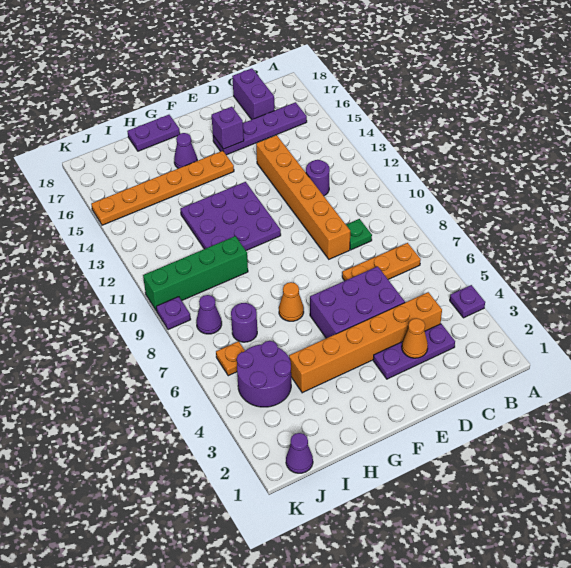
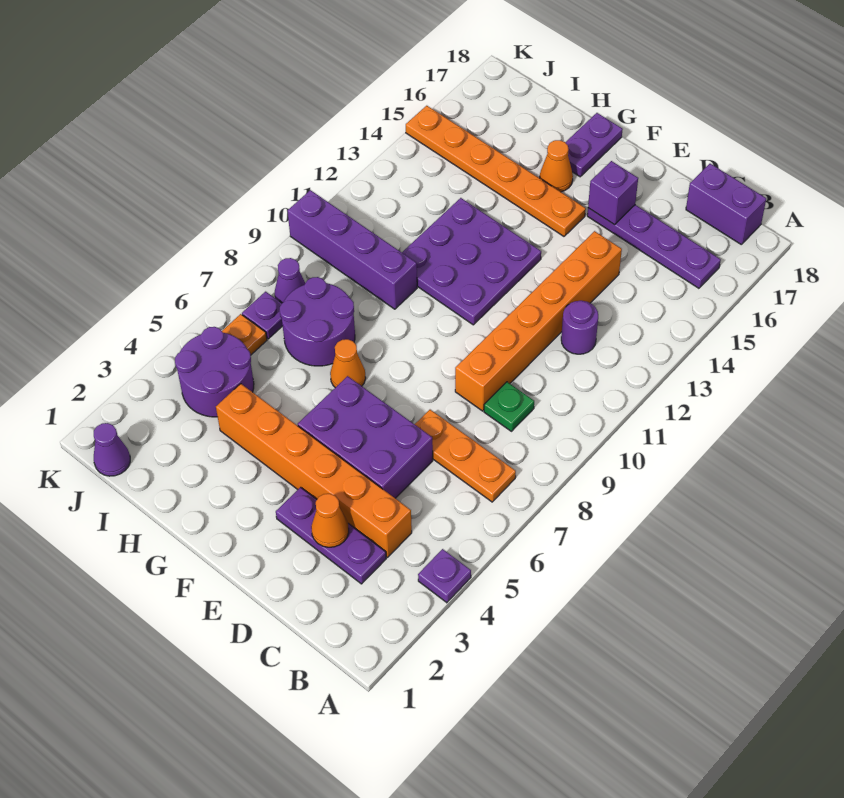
purple brick C17:C18 level 1 -> purple brick B18:C18 level 1
purple cone G16 level 1 -> orange cone G16 level 1
purple plate G18:H18 level 1 -> purple plate G17:G18 level 1
green brick H10:K10 level 1 -> purple brick H10:K10 level 1
purple round brick I7 level 1 -> purple round brick H7:I8 level 1
purple plate K9 level 1 -> purple plate J7 level 1

